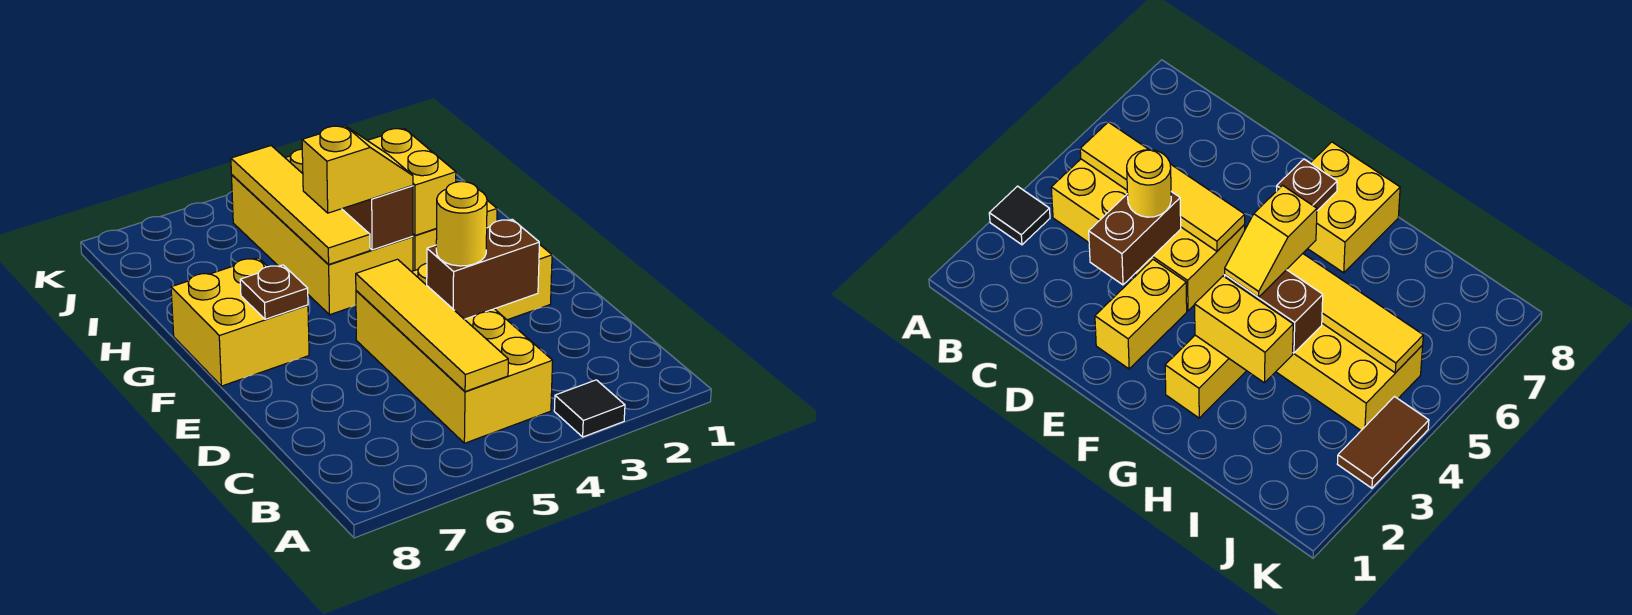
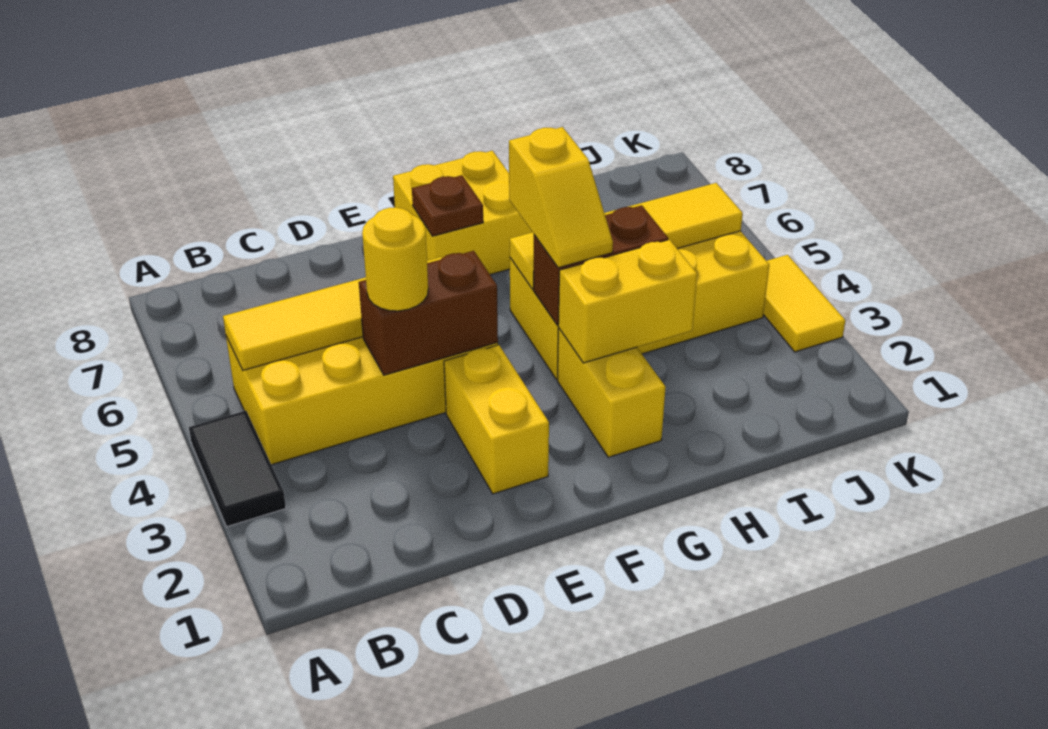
black tile A3 level 1 -> black tile A3:A4 level 1
brown brick D3:D4 level 2 -> brown brick D4:E4 level 2
brown tile K3:K4 level 1 -> yellow tile K3:K4 level 1

